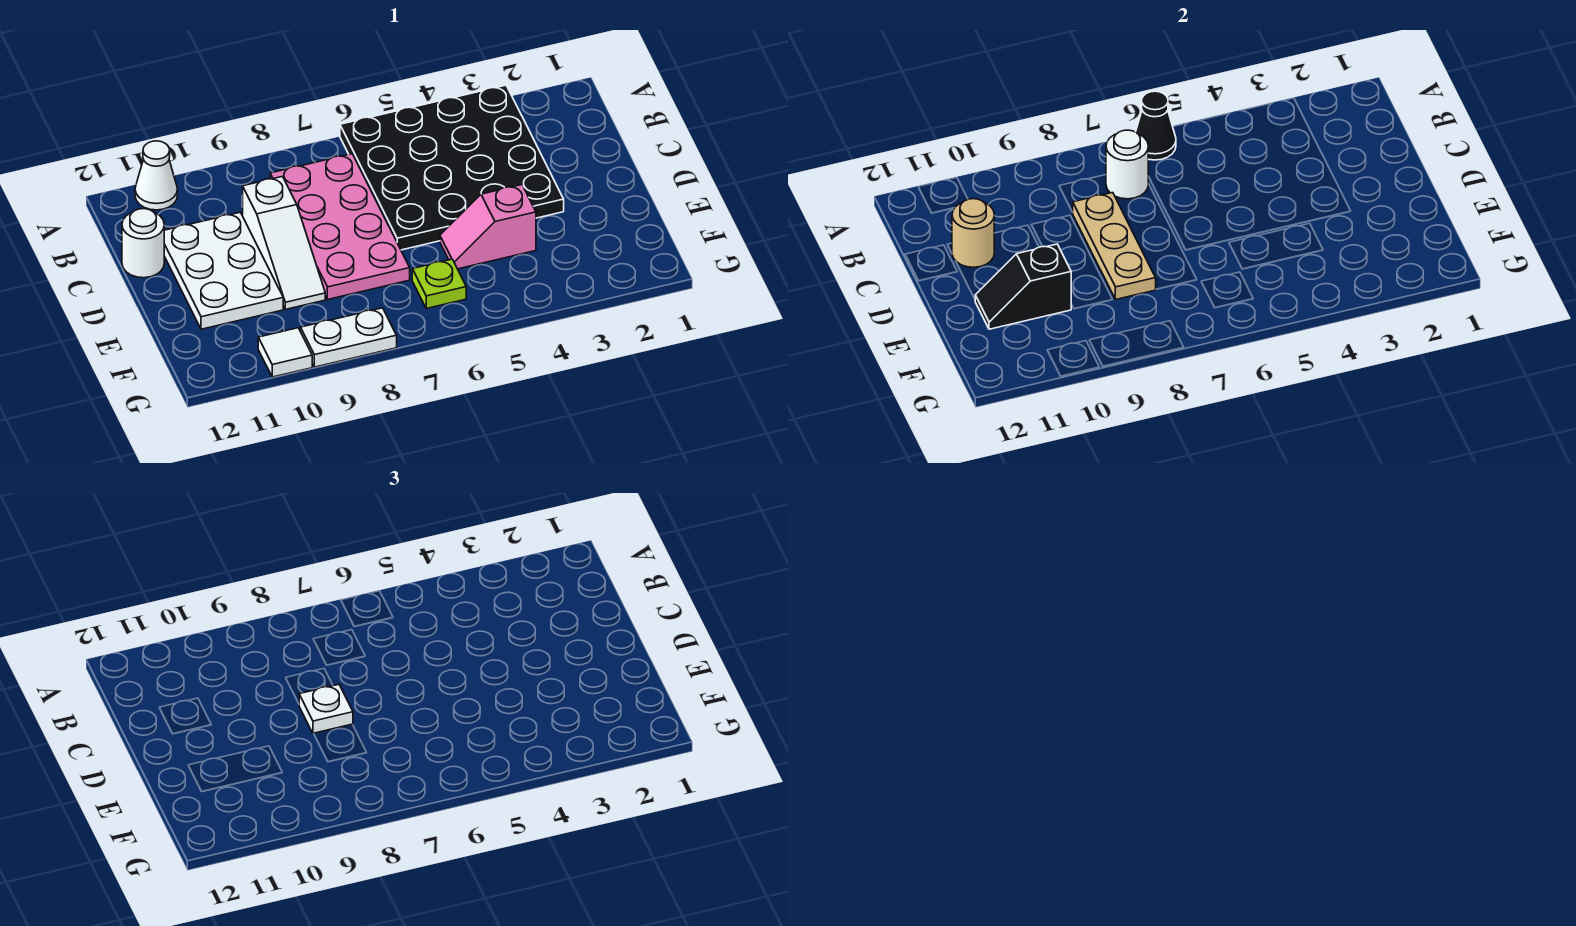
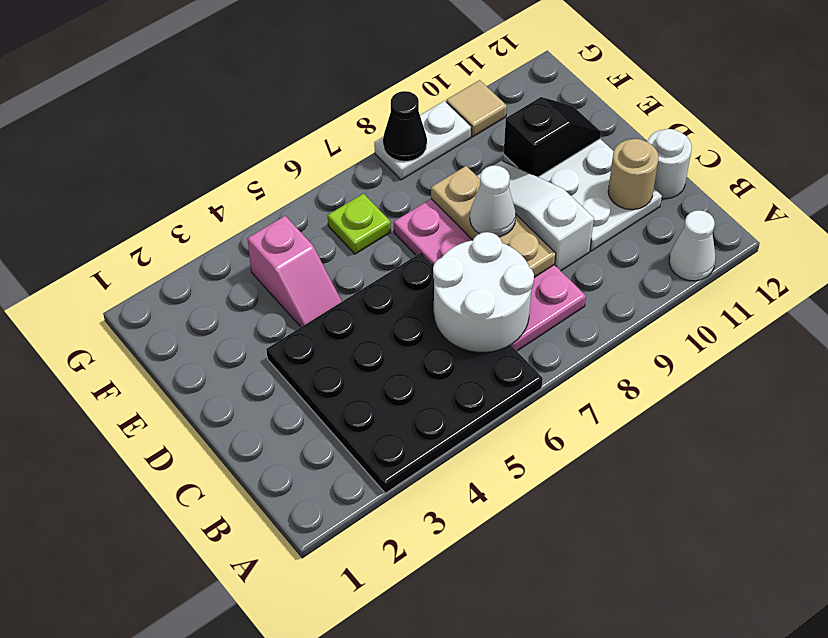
black cone A6 level 2 -> black cone G8 level 2
white round brick B7 level 2 -> white round brick B6:C7 level 2
white plate D8 level 3 -> white cone D8 level 3
pink slope E4:E5 level 1 top 4 -> pink slope E4:F4 level 1 top F
white tile G10 level 1 -> tan tile G10 level 1

